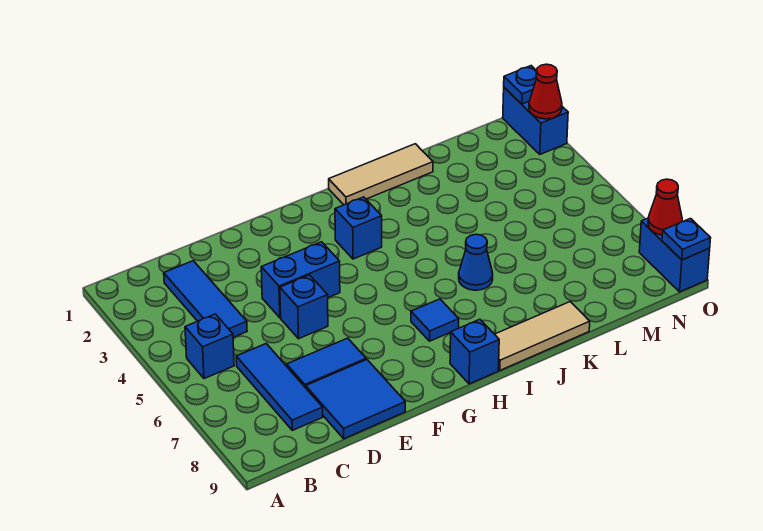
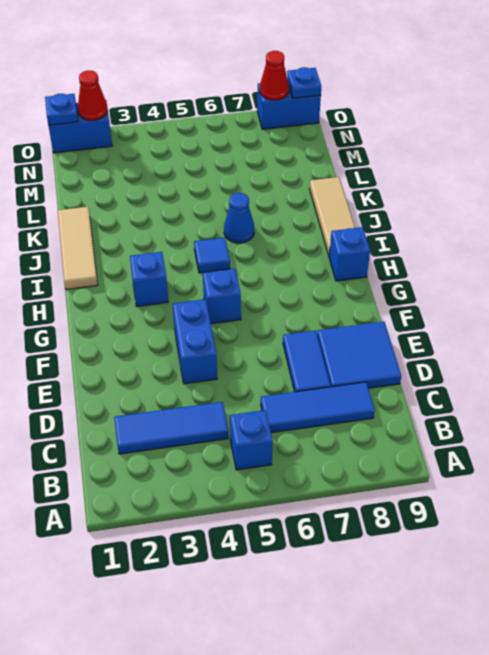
blue brick E5 level 1 -> blue brick G5 level 1
blue tile H7 level 1 -> blue tile I5 level 1

